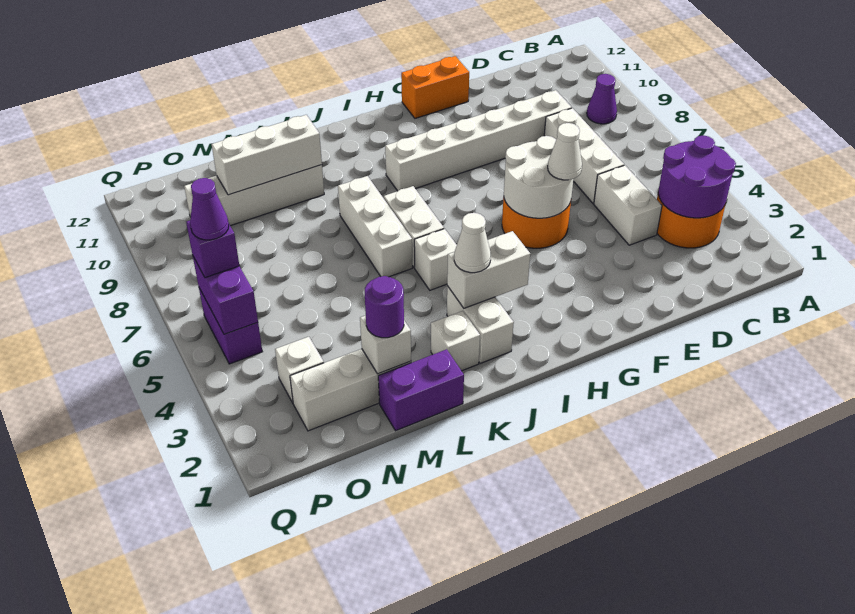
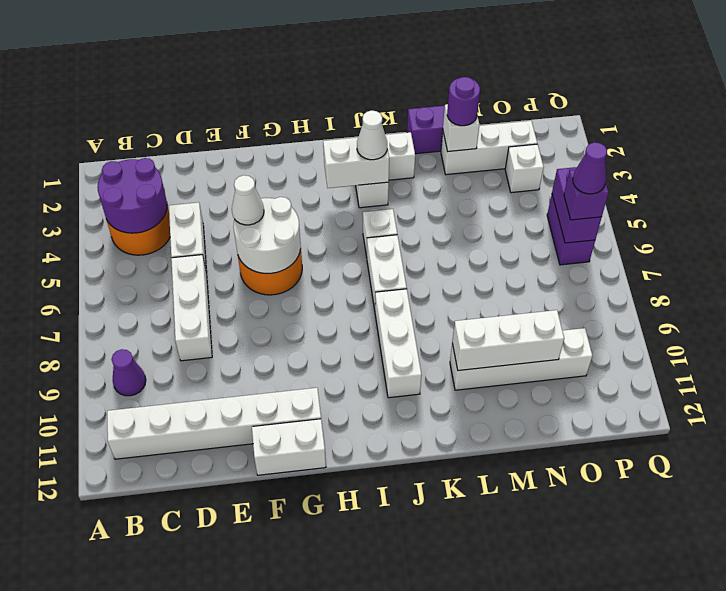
white brick D9:I9 level 1 -> white brick B11:G11 level 1
orange brick F12:G12 level 1 -> white brick F12:G12 level 1
white brick K6:K8 level 1 -> white brick J8:J10 level 1

